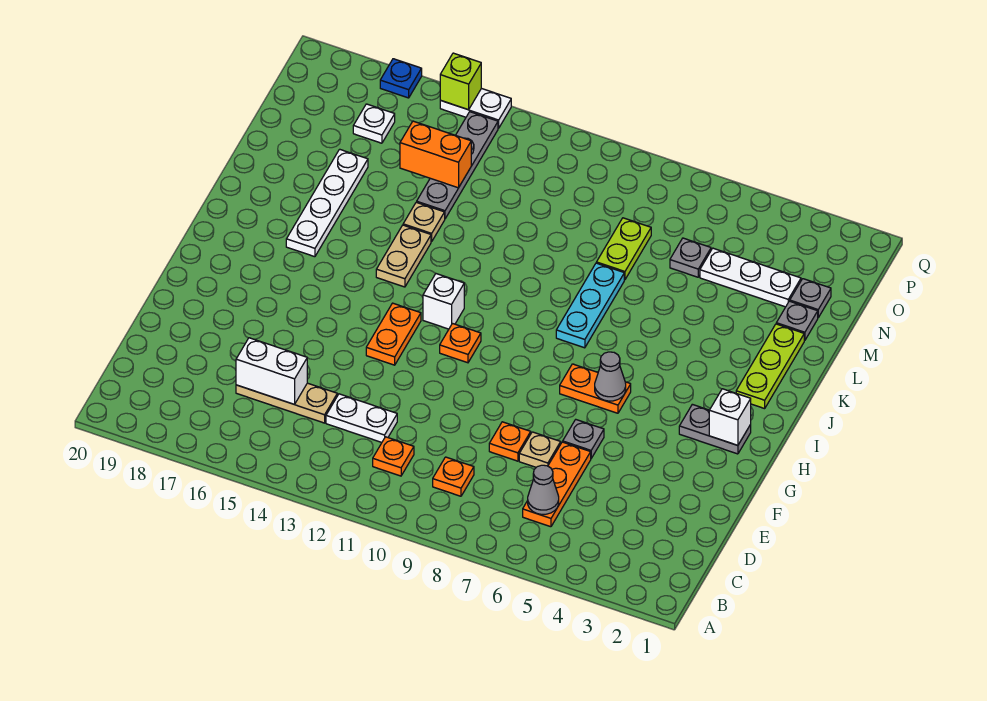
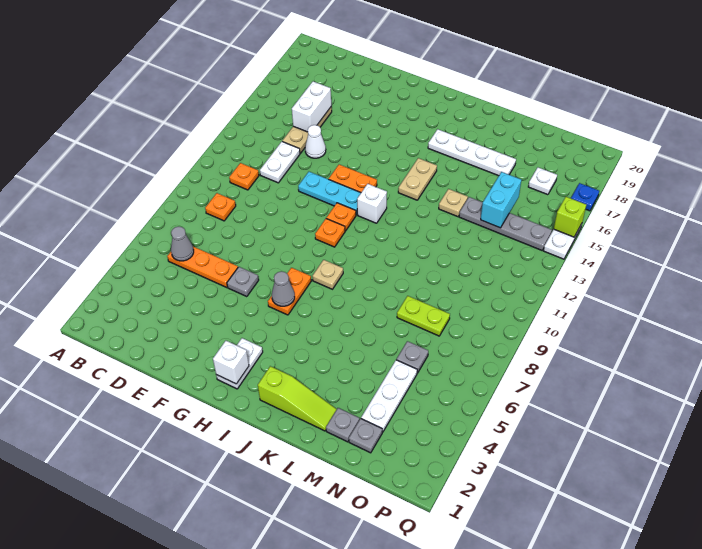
tan plate E7 level 1 -> tan plate I8 level 1
orange plate E8 level 1 -> orange plate H10 level 1
none -> white cone E14 level 1
grey plate H2:H3 level 1 -> white plate H2:H3 level 1
lime plate J2:L2 level 1 -> lime slope J2:L2 level 1 top J
cyan plate J8:L8 level 1 -> cyan plate F12:H12 level 1
tan plate J14:K14 level 1 -> tan plate J14:J15 level 1
orange brick N14:N15 level 2 -> cyan brick N14:N15 level 2

